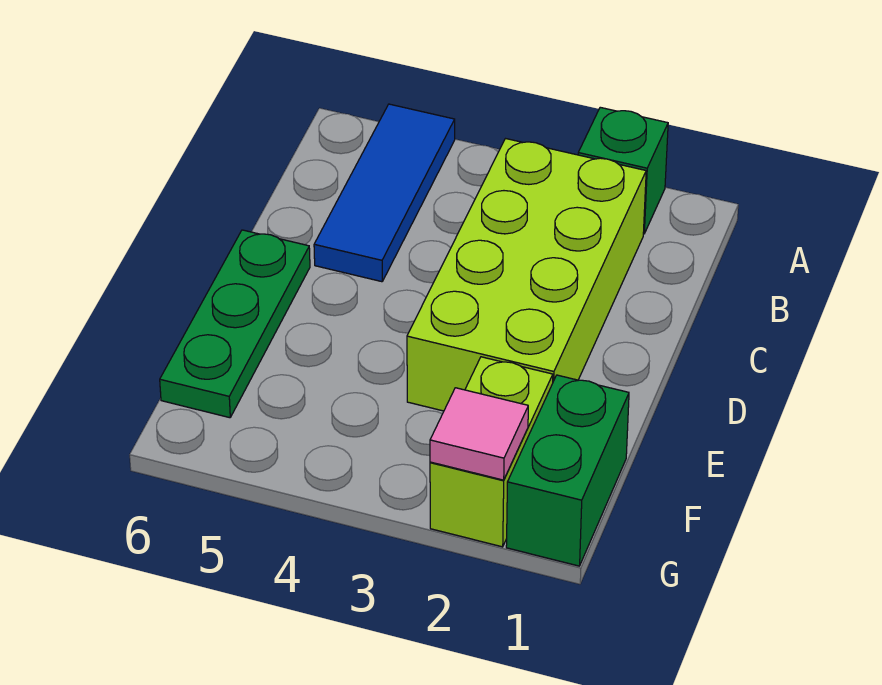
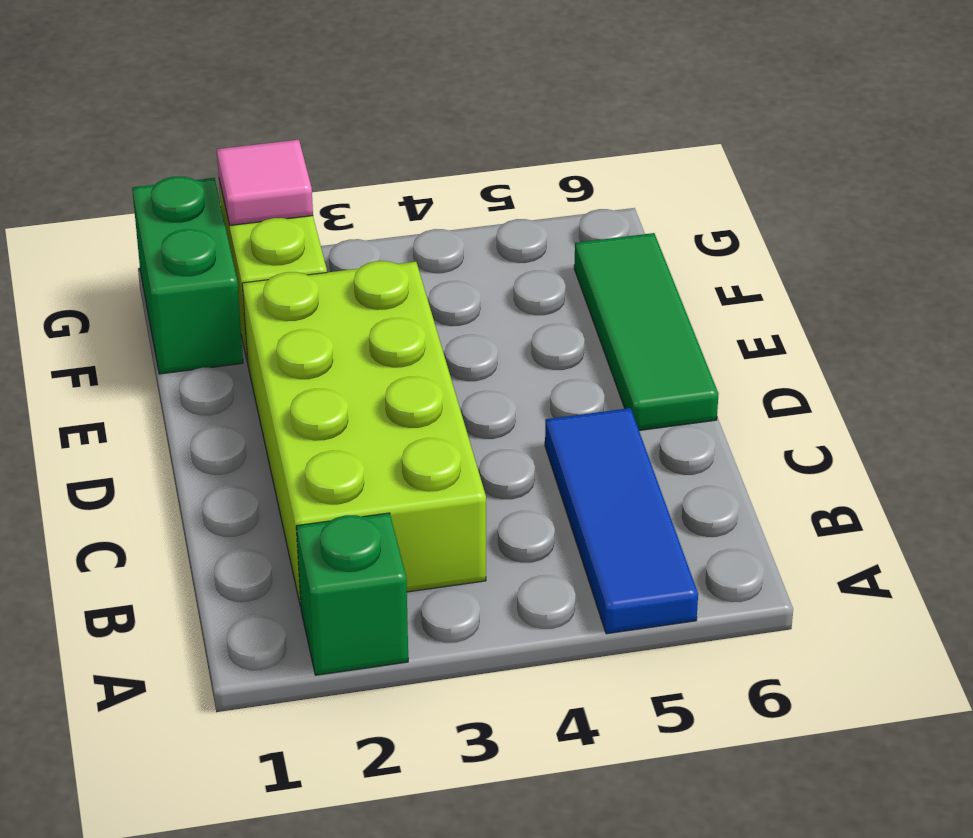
green plate D6:F6 level 1 -> green tile D6:F6 level 1

